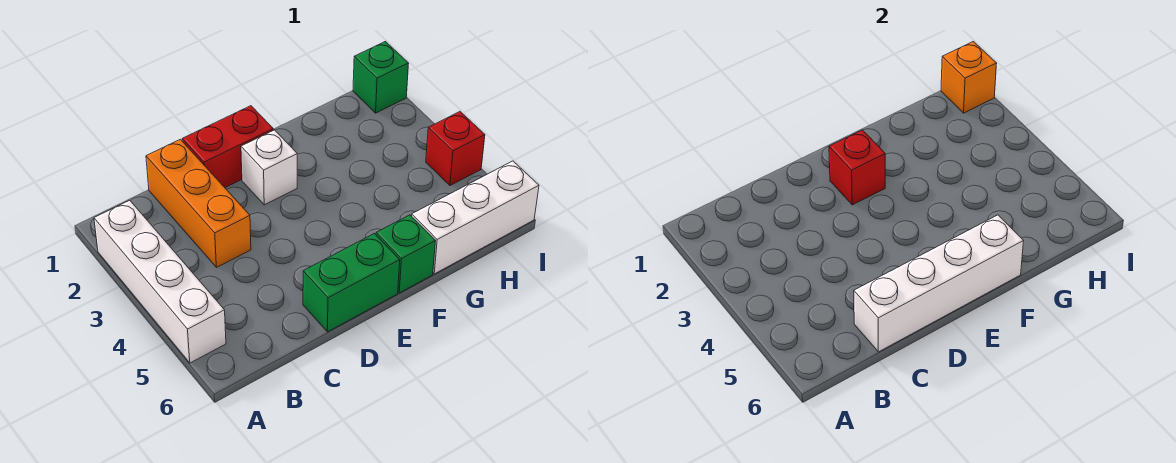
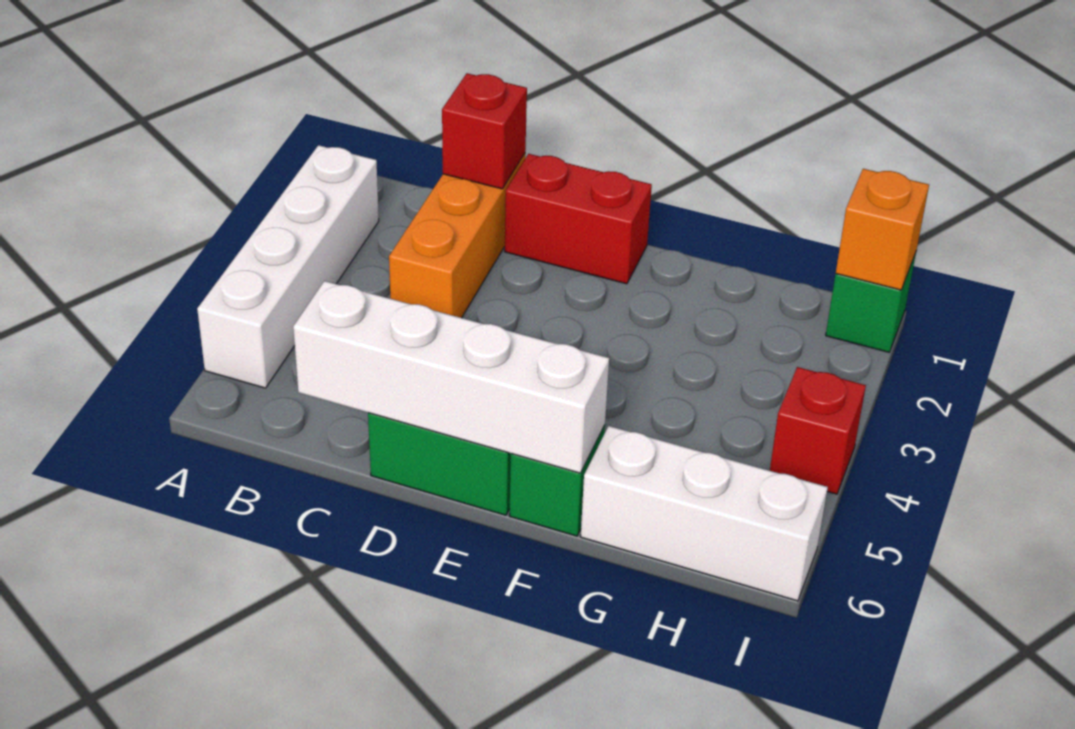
white brick E2 level 1 -> none
red brick E2 level 2 -> red brick C1 level 2

